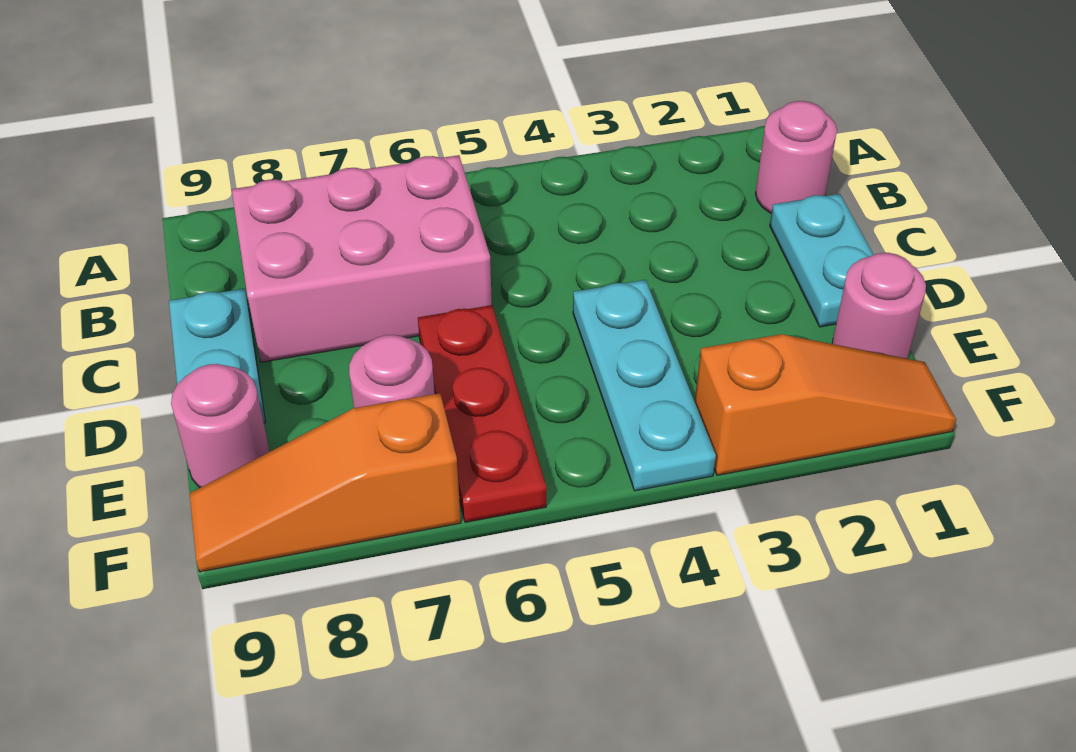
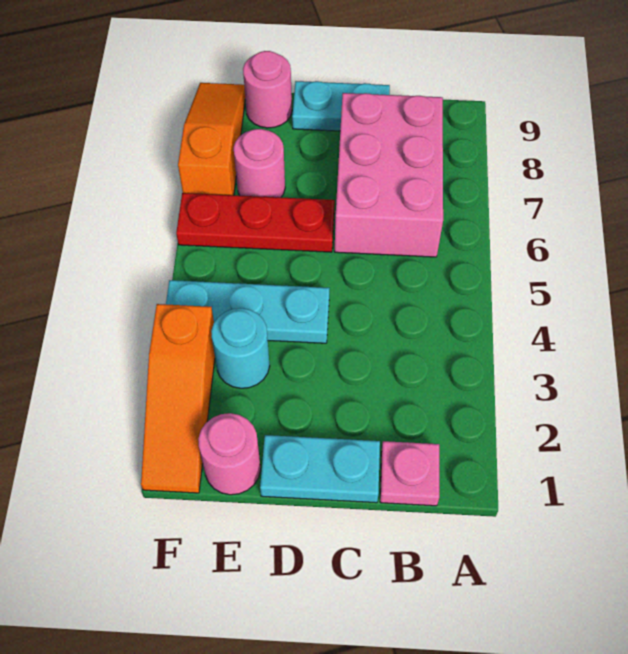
pink round brick B1 level 1 -> pink plate B1 level 1
none -> cyan round brick E3 level 1

